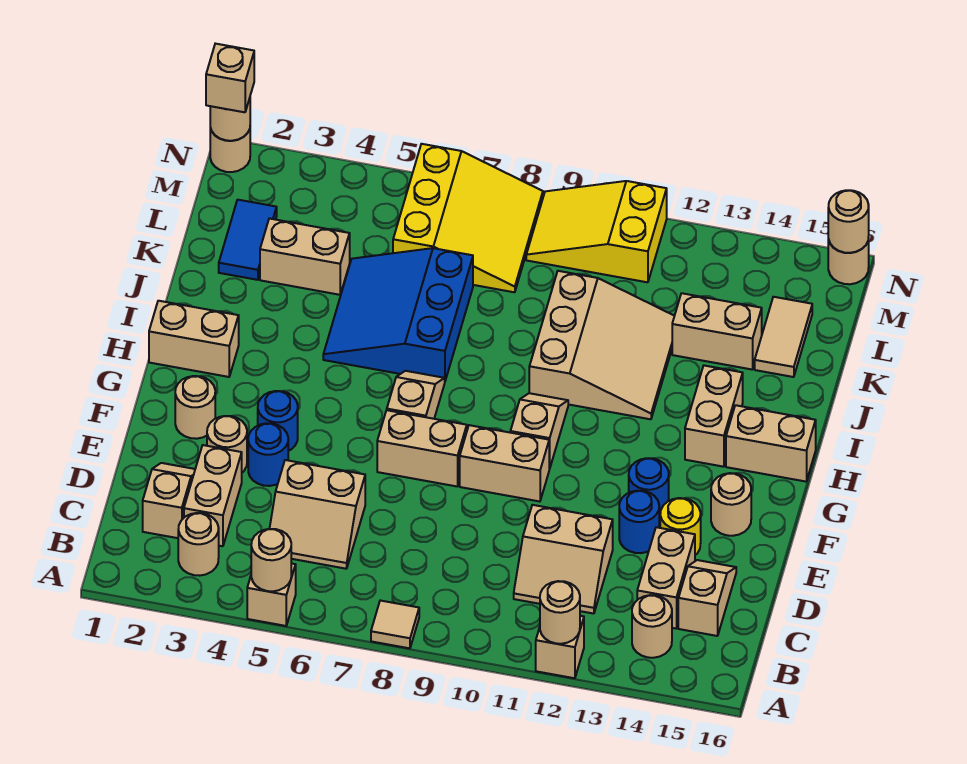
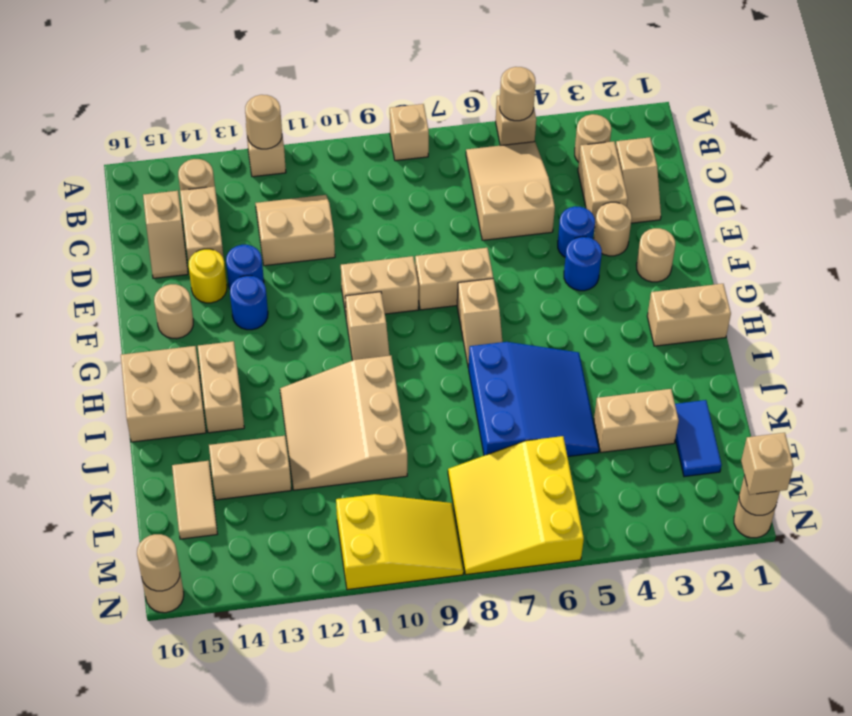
tan tile A8 level 1 -> tan brick A8 level 1
tan slope C5:D6 level 1 top D -> tan slope B5:D6 level 1 top D
tan brick H15:H16 level 1 -> tan brick H15:I16 level 1

